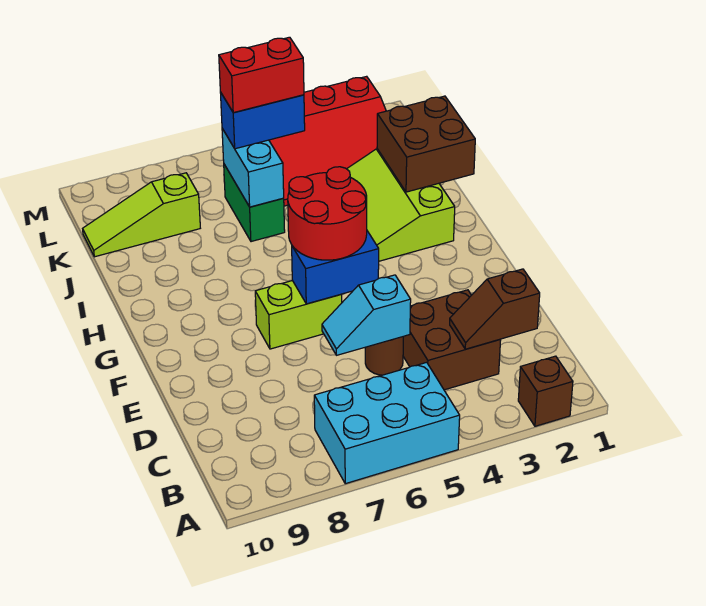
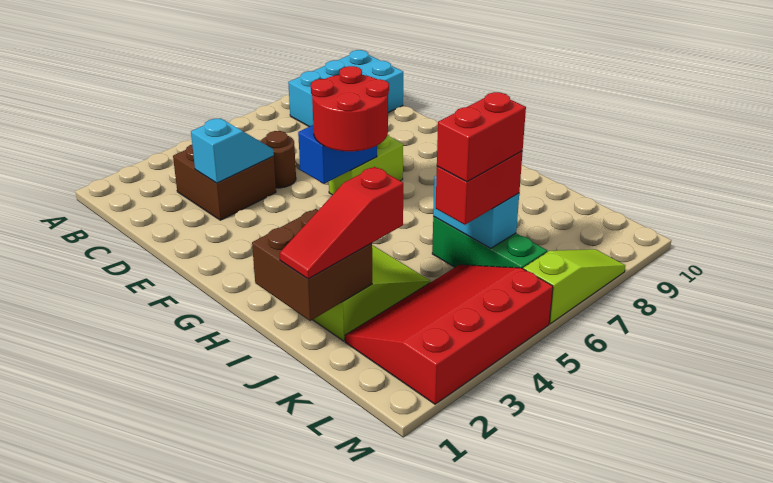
brown brick A2 level 1 -> none
cyan brick A5:B7 level 1 -> cyan brick B8:C10 level 1
brown slope C2:C3 level 2 top 2 -> none
cyan slope D5:D6 level 2 top 5 -> cyan slope D3:D4 level 2 top 3
none -> red slope J1:J3 level 3 top 3
green brick J6:K6 level 1 -> green brick J6:L6 level 1
blue brick K5:K6 level 3 -> red brick K5:K6 level 3
lime slope K8:K10 level 1 top 8 -> lime slope M6:M8 level 1 top 6

